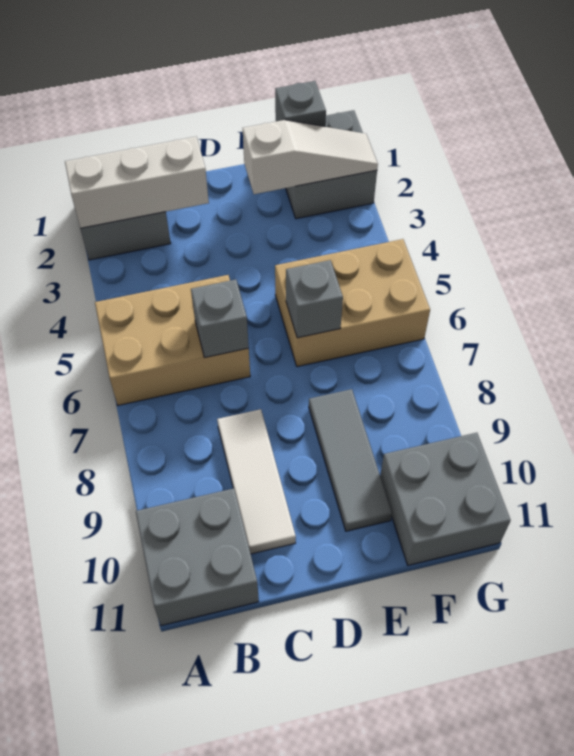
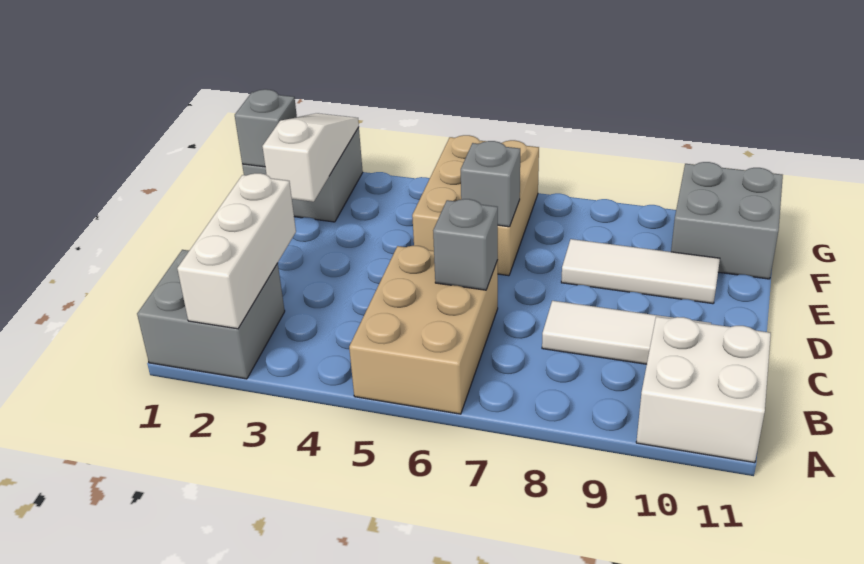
grey brick A10:B11 level 1 -> white brick A10:B11 level 1
grey tile E8:E10 level 1 -> white tile E8:E10 level 1

